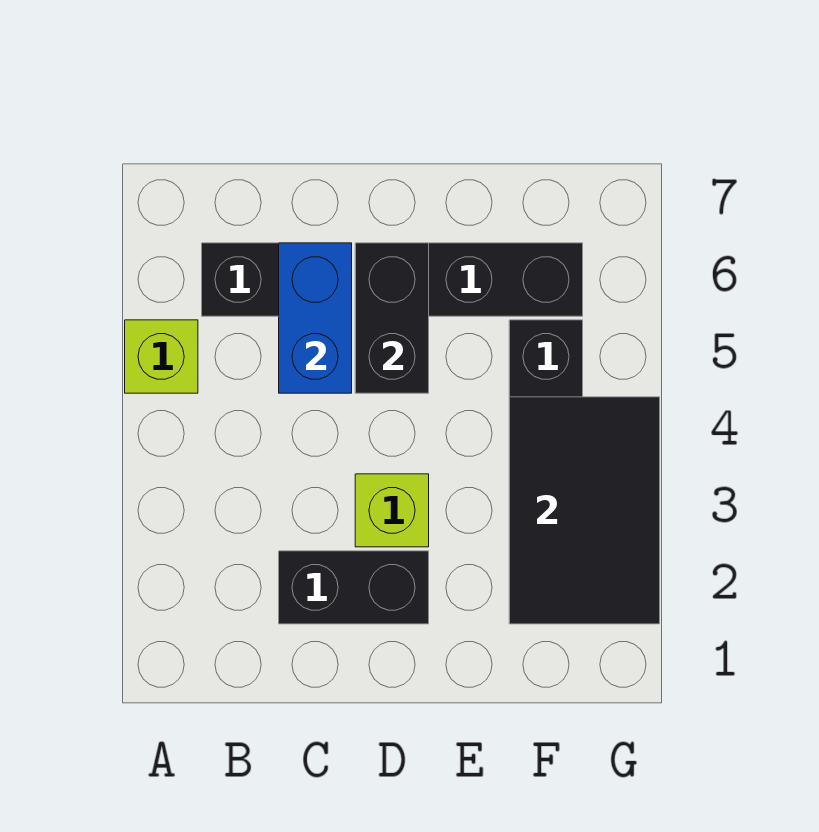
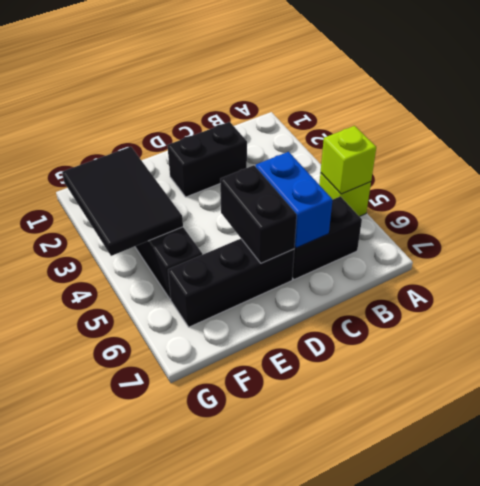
lime brick D3 level 1 -> lime brick A5 level 2

